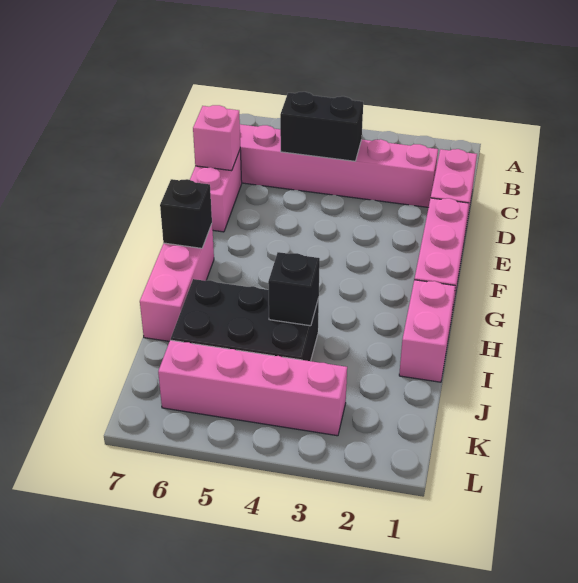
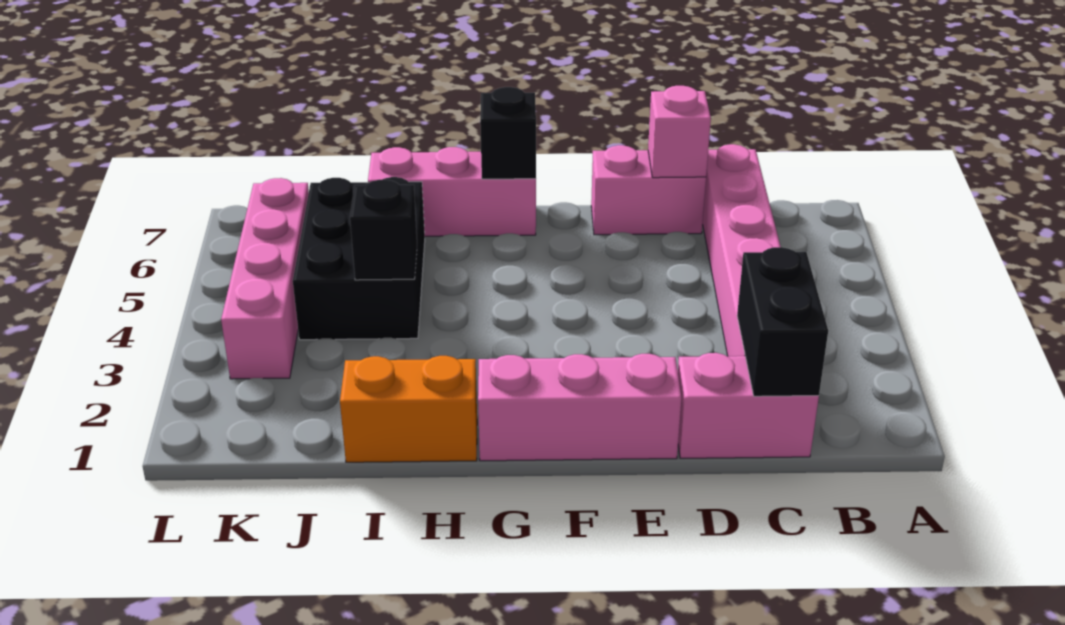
black brick C4:C5 level 2 -> black brick C1:C2 level 2
pink brick H1:I1 level 1 -> orange brick H1:I1 level 1

